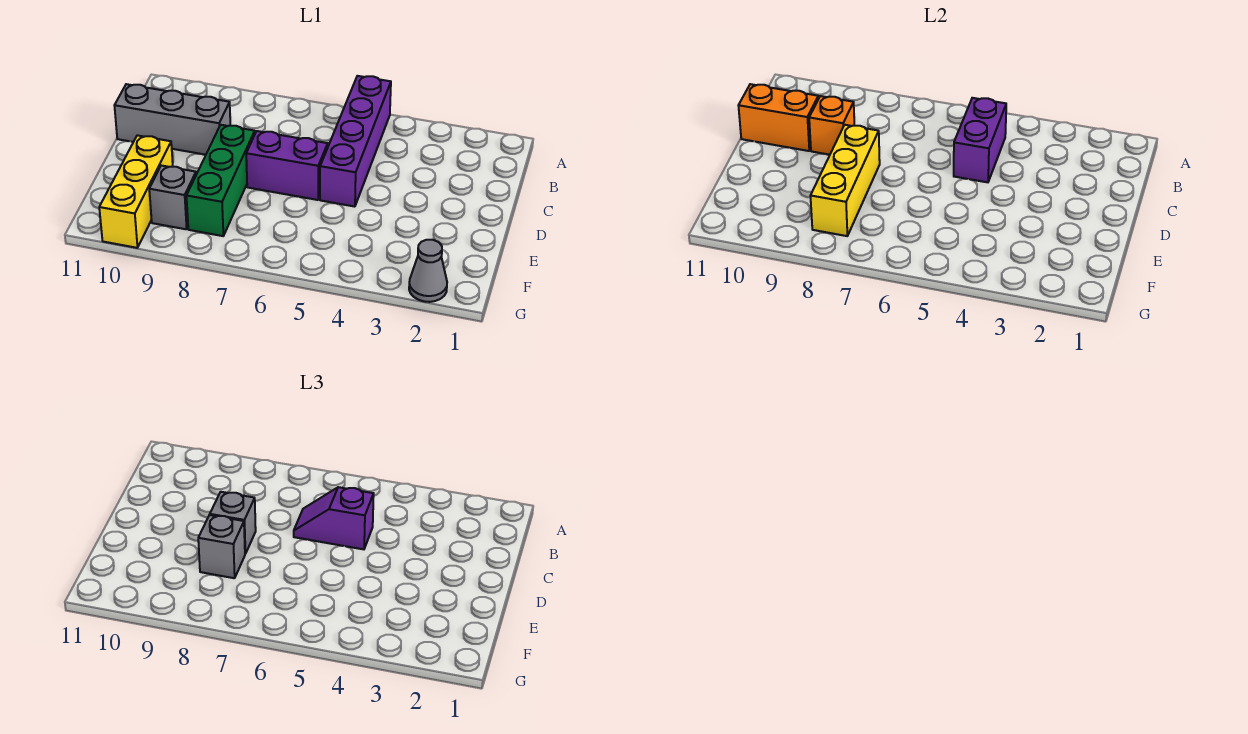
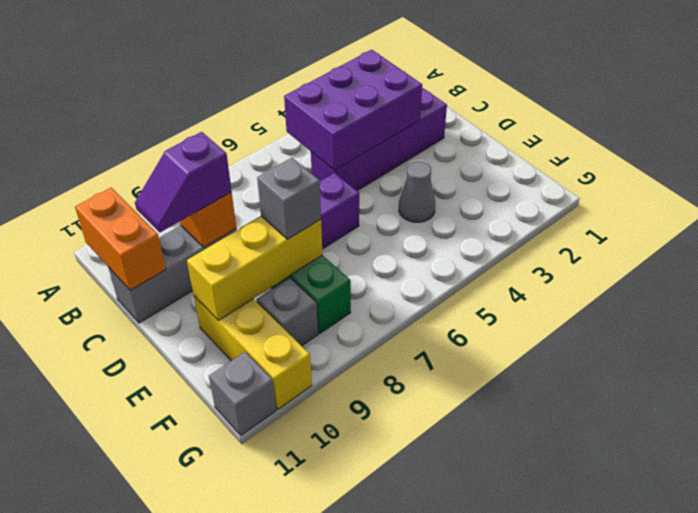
purple brick A5:D5 level 1 -> purple brick C2:C5 level 1
purple brick B5:C5 level 2 -> purple brick B3:C5 level 2
purple slope C5:C6 level 3 top 5 -> purple slope C9:C10 level 3 top 9
orange brick C10:C11 level 2 -> orange brick B11:C11 level 2
yellow brick D8:F8 level 2 -> yellow brick E8:E10 level 2
grey brick D8 level 3 -> grey brick G11 level 1
grey cone G2 level 1 -> grey cone E4 level 1

